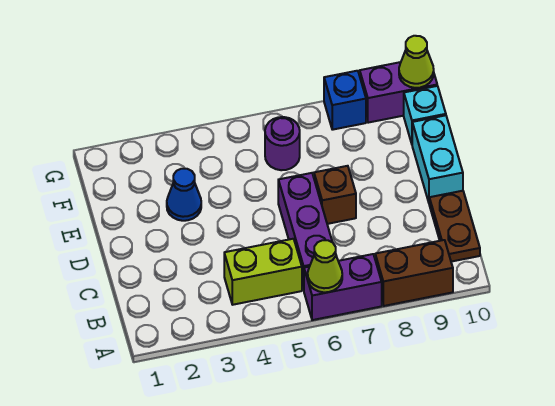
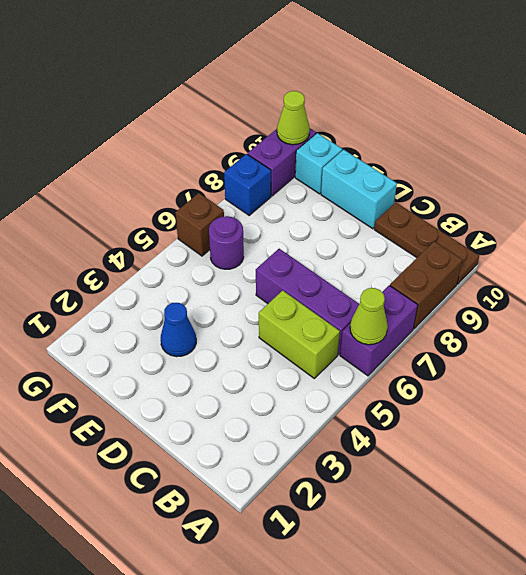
lime brick B4:B5 level 1 -> lime brick B5:C5 level 1
brown plate B10:C10 level 1 -> brown plate A10:C10 level 1
brown brick D7 level 1 -> brown brick G6 level 1

